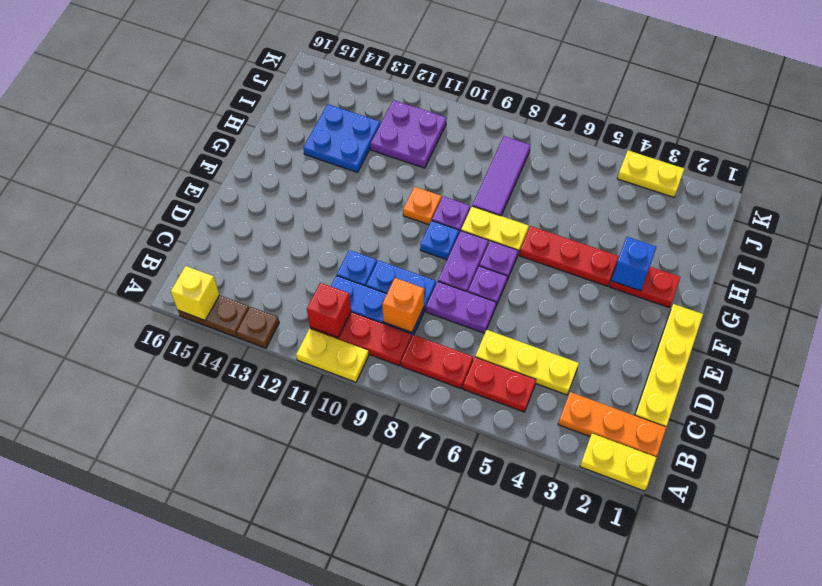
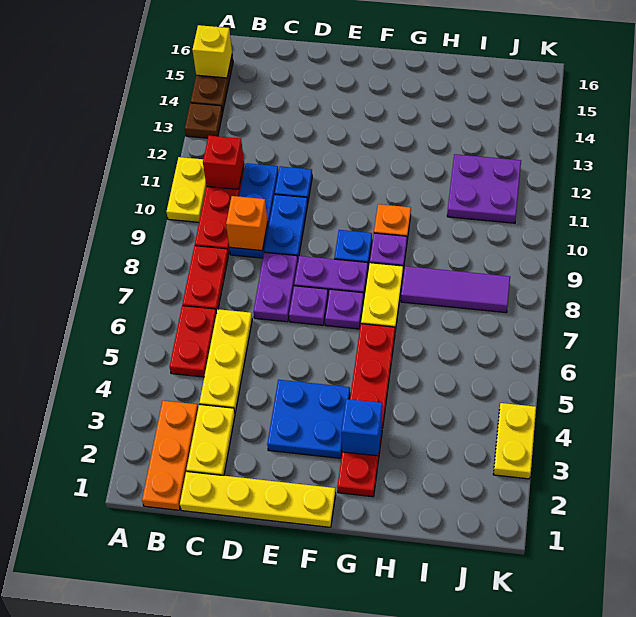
yellow plate A1:A2 level 1 -> yellow plate C2:C3 level 1
blue plate H13:I14 level 1 -> blue plate E3:F4 level 1

